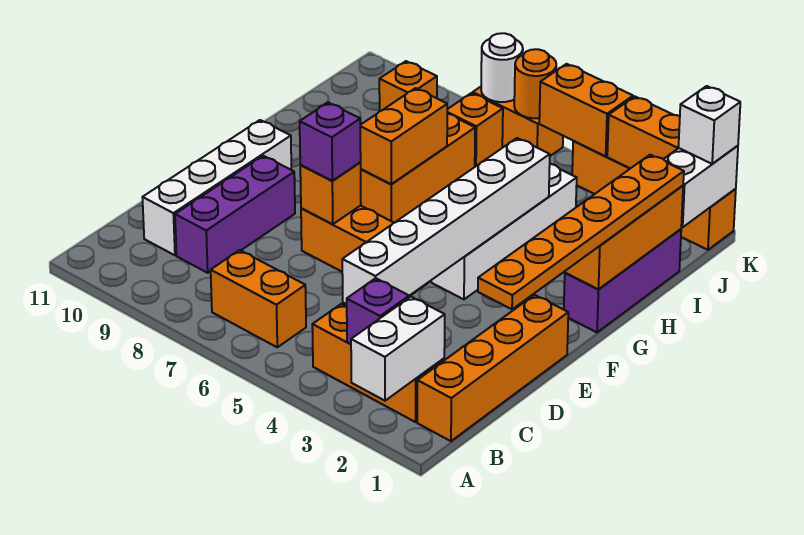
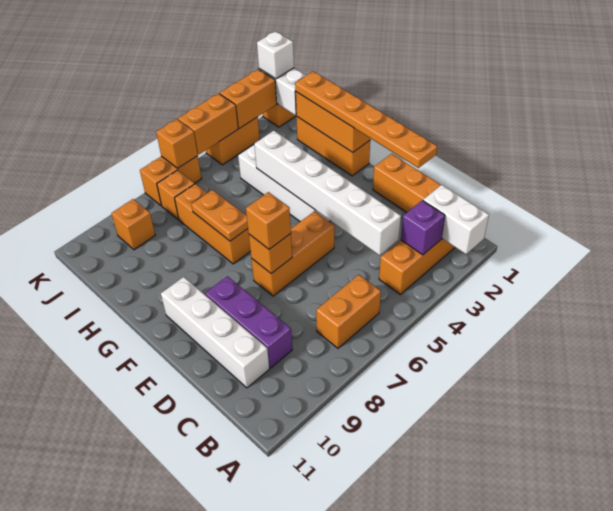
purple brick E7 level 3 -> orange brick E7 level 3
purple brick G1:I1 level 1 -> orange brick G1:I1 level 1
orange brick G7:H7 level 2 -> orange plate G7:H7 level 2
orange round brick K6 level 2 -> orange brick K6 level 2
white round brick K7 level 2 -> none

